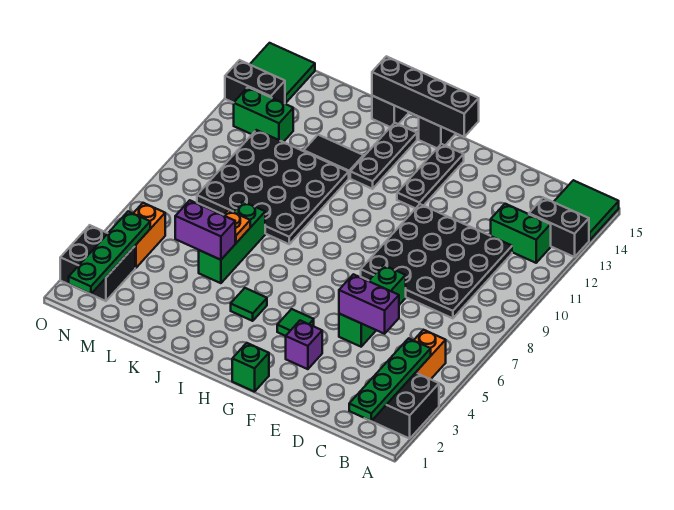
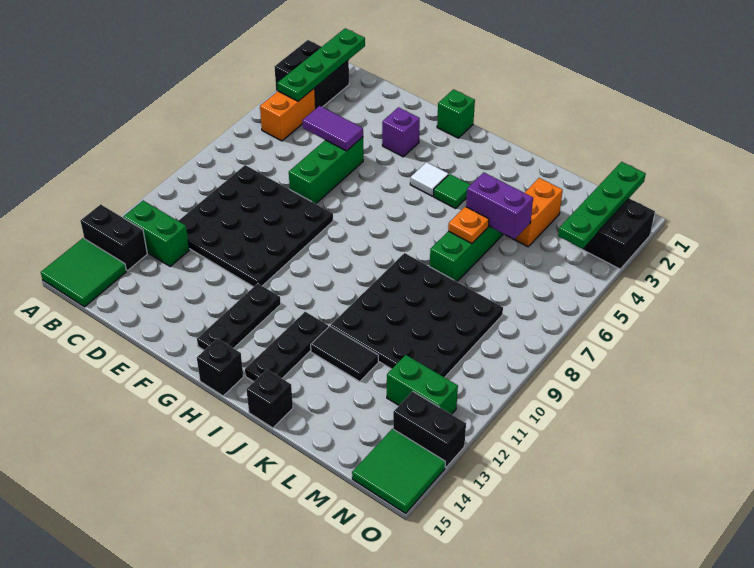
purple brick D5:E5 level 2 -> purple tile D5:E5 level 2
green tile G4 level 1 -> none
black brick G15:J15 level 2 -> none
none -> white tile H4 level 1
orange brick N4:N5 level 1 -> orange brick L3:L4 level 1

